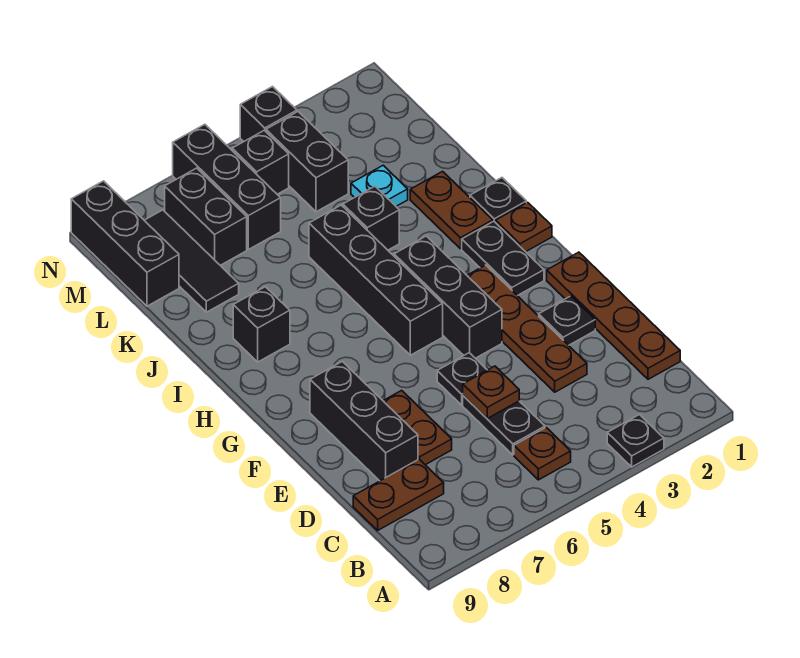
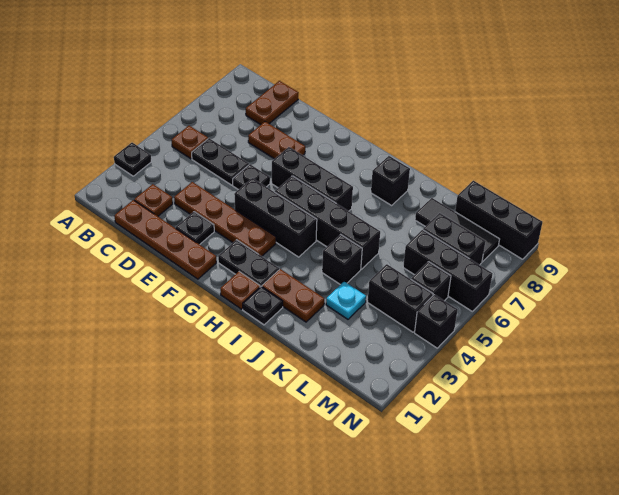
brown plate D5 level 2 -> brown plate C2 level 1
black brick D8:F8 level 1 -> black brick F6:H6 level 1

